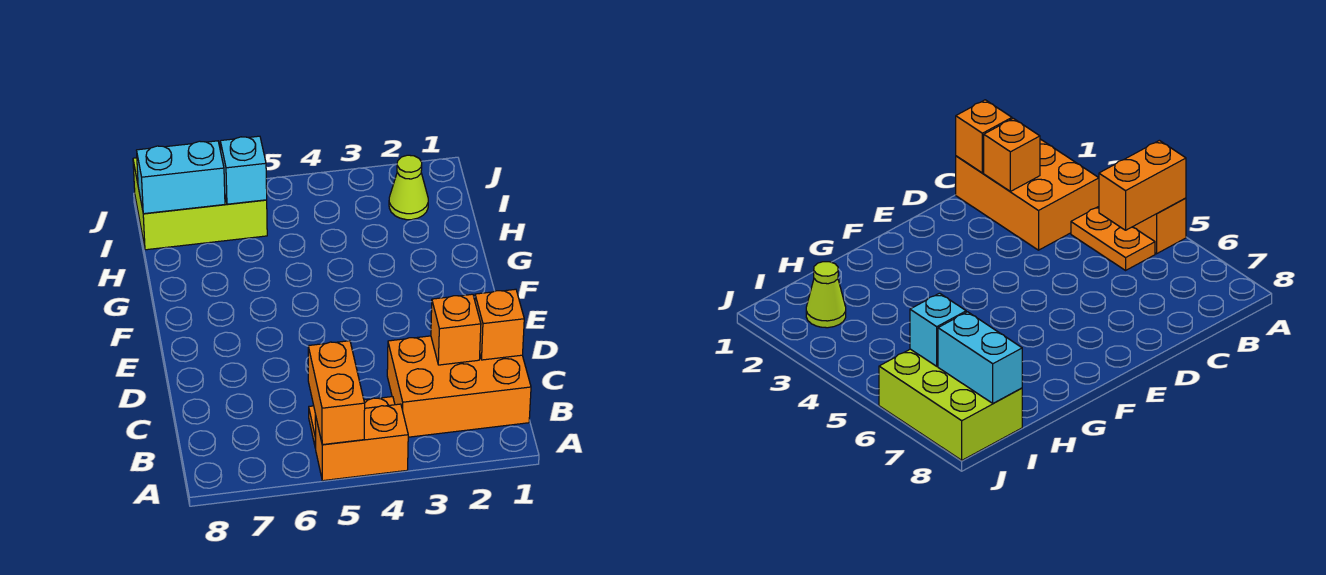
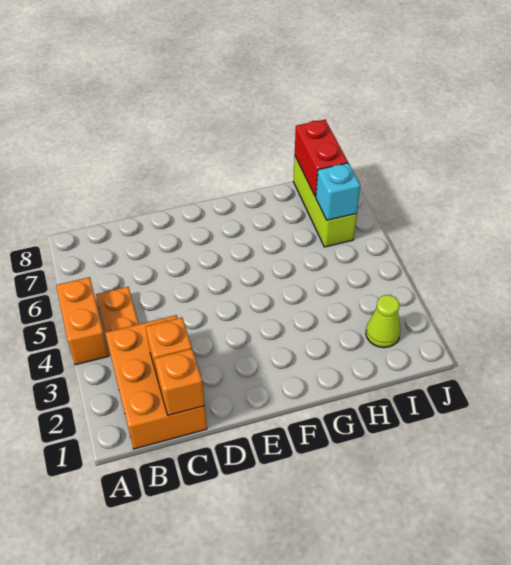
orange brick A5:B5 level 2 -> none
lime brick I6:J8 level 1 -> lime brick I6:I8 level 1
cyan brick I7:I8 level 2 -> red brick I7:I8 level 2

